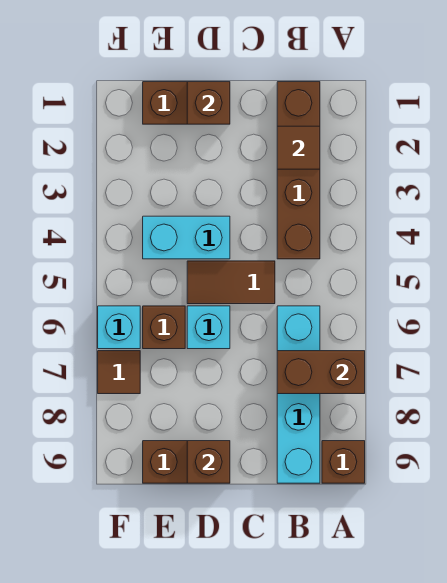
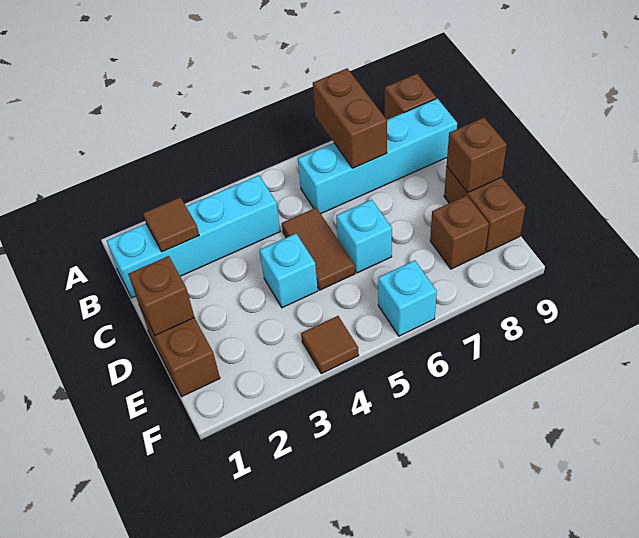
brown brick B1:B4 level 1 -> cyan brick B1:B4 level 1
cyan brick D4:E4 level 1 -> cyan brick D4 level 1
brown brick E6 level 1 -> brown brick E8 level 1
brown tile F7 level 1 -> brown tile F4 level 1

